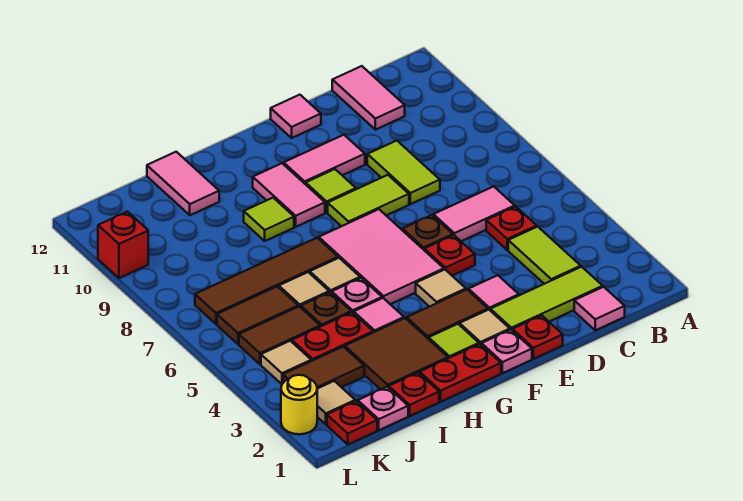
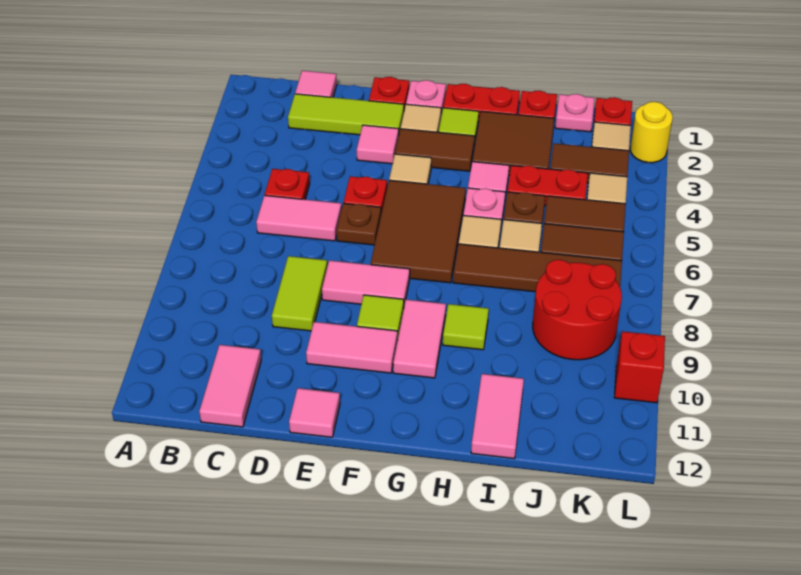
lime tile C3:C4 level 1 -> none
lime tile E8:F8 level 1 -> pink tile E8:F8 level 1
pink tile F5:G7 level 1 -> brown tile F5:G7 level 1
none -> red round brick J8:K9 level 1

